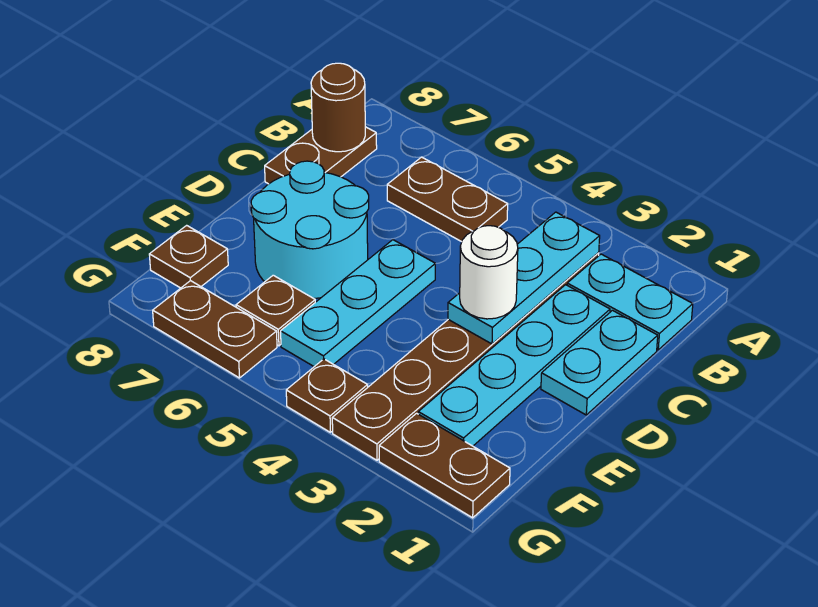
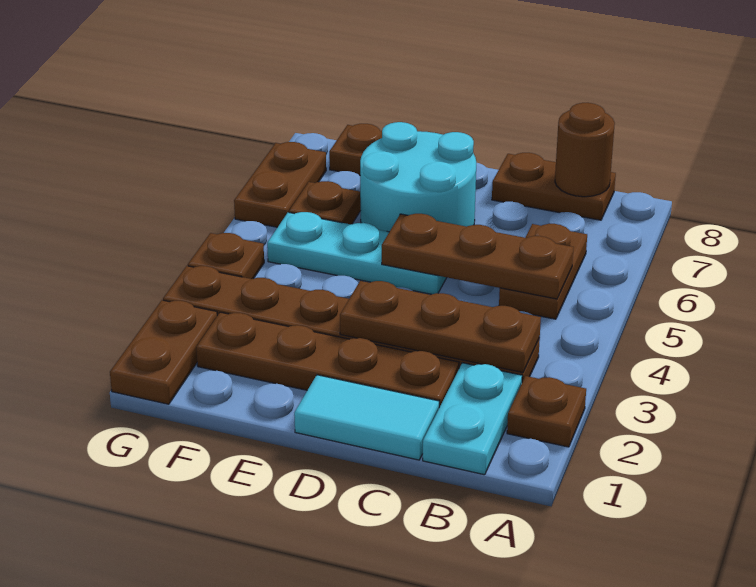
none -> brown plate A2 level 1
cyan plate B3:D3 level 2 -> brown plate B3:D3 level 2
none -> brown plate B5:D5 level 2
cyan plate C1:D1 level 1 -> cyan tile C1:D1 level 1
cyan plate C2:F2 level 1 -> brown plate C2:F2 level 1
white round brick D3 level 3 -> none

